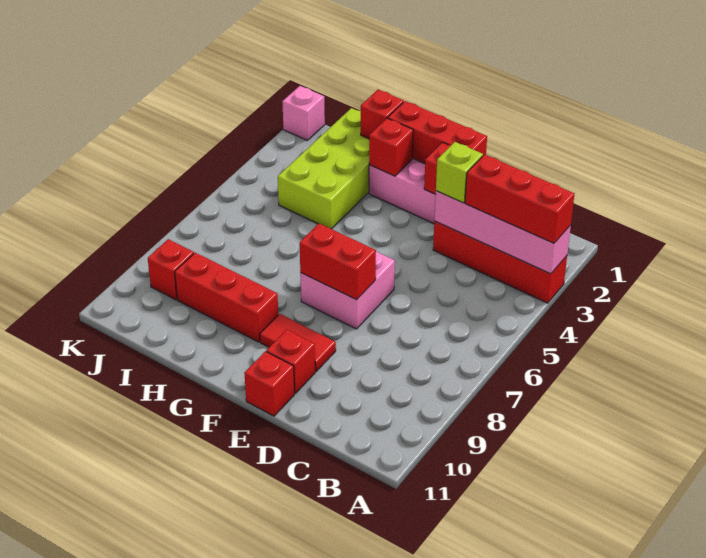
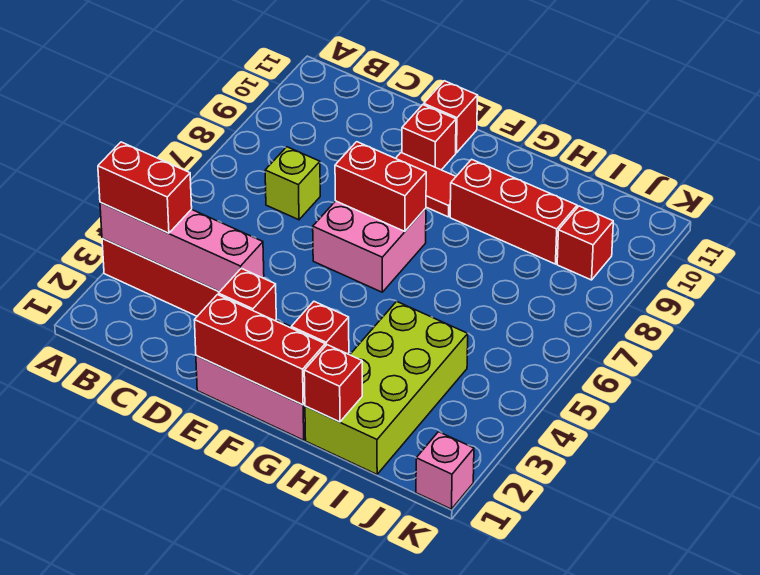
red brick A3:C3 level 3 -> red brick A3:B3 level 3
lime brick D3 level 3 -> lime brick C7 level 1

